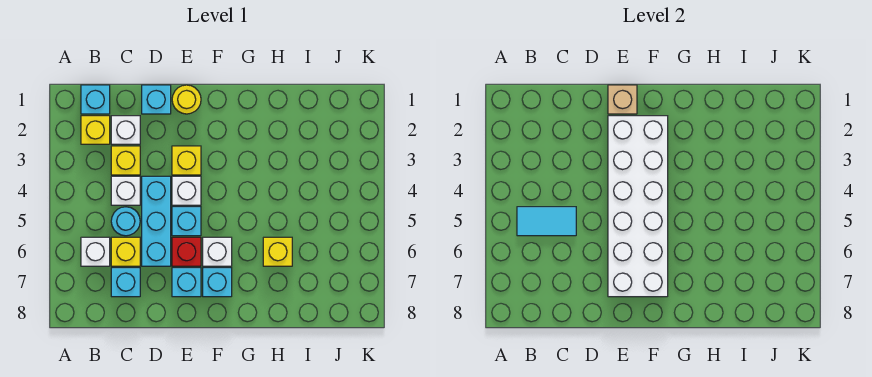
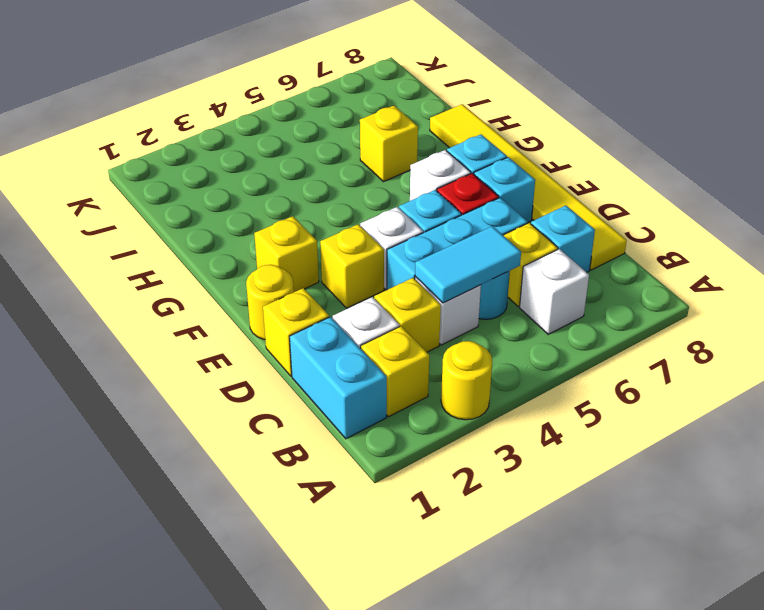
none -> yellow round brick A3 level 1
cyan brick B1 level 1 -> cyan brick B1:C1 level 1
cyan tile B5:C5 level 2 -> cyan tile C4:C5 level 2
none -> yellow tile C8:H8 level 1
cyan brick D1 level 1 -> yellow brick D1 level 1
tan brick E1 level 2 -> none
white brick E2:F7 level 2 -> none
none -> yellow brick F2 level 1

